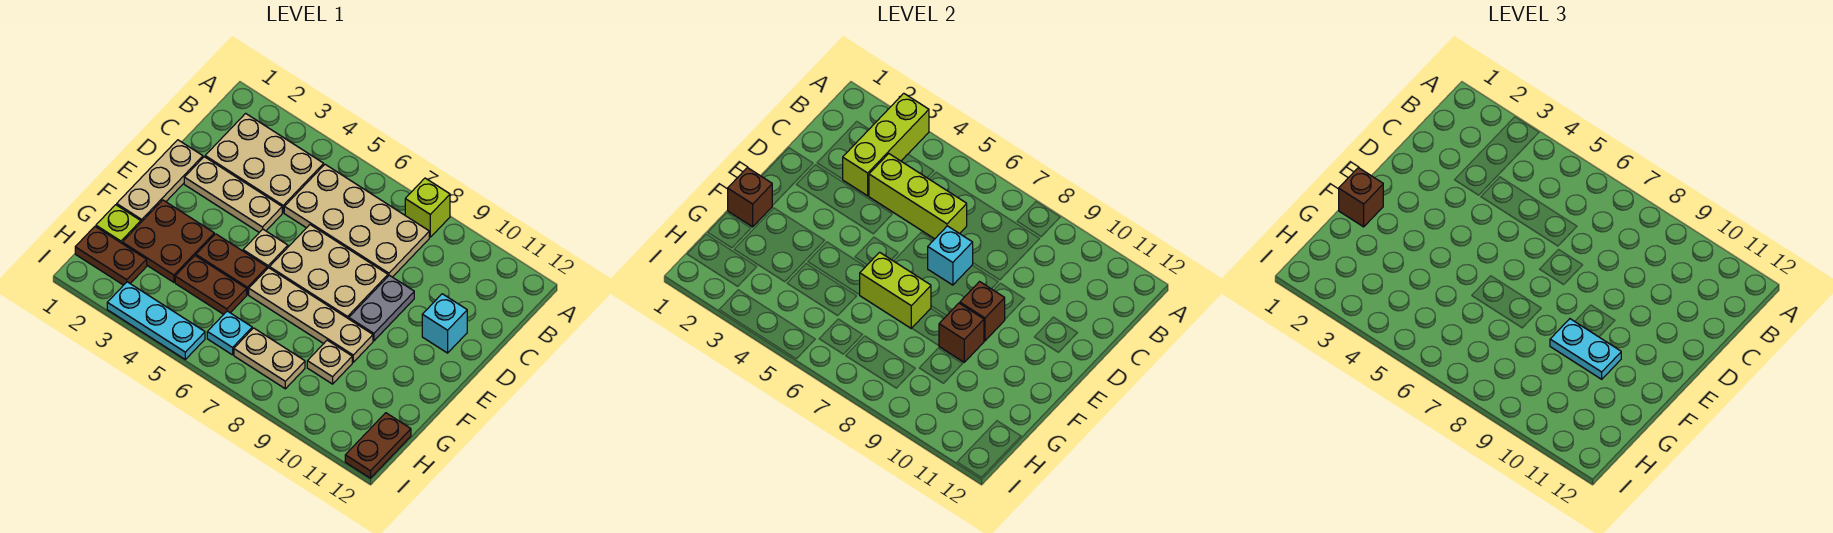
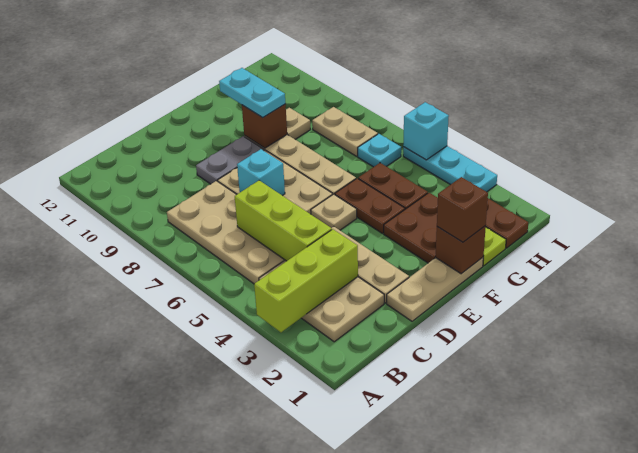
lime brick A8 level 1 -> none
cyan brick D11 level 1 -> cyan brick I5 level 2
brown brick E9 level 2 -> none
lime brick F6:F7 level 2 -> none
brown plate H12:I12 level 1 -> none

